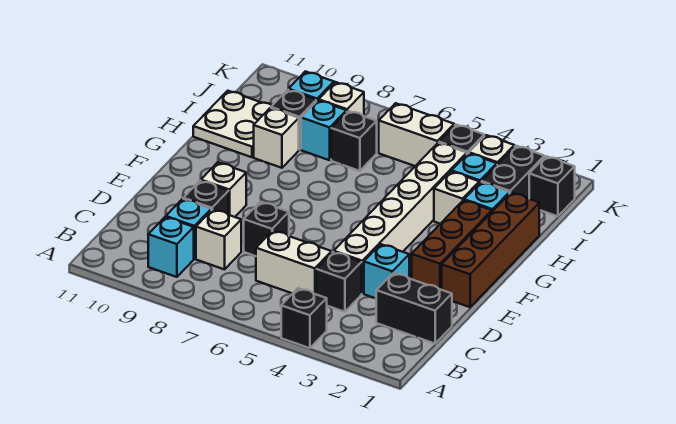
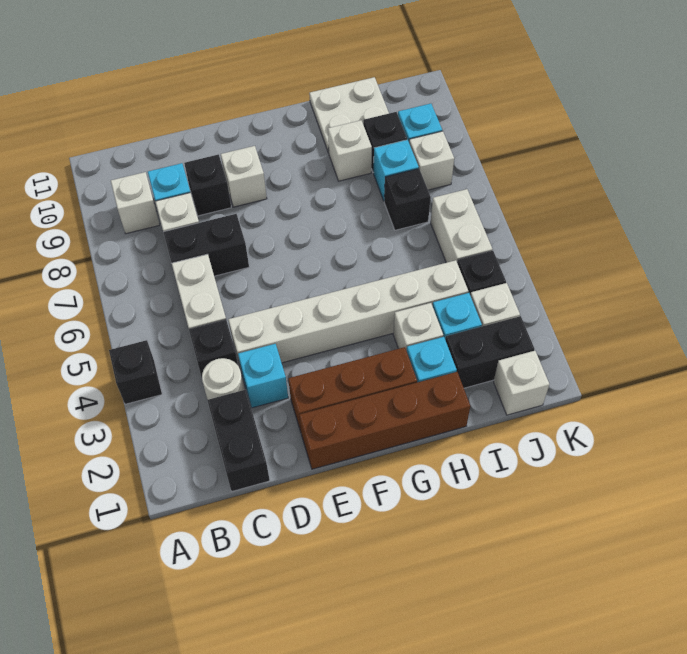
cyan brick B9 level 1 -> white brick B9 level 1
none -> white round brick C3 level 1
black brick D7 level 1 -> black brick C7:D7 level 1
black brick J1 level 1 -> white brick J1 level 1

